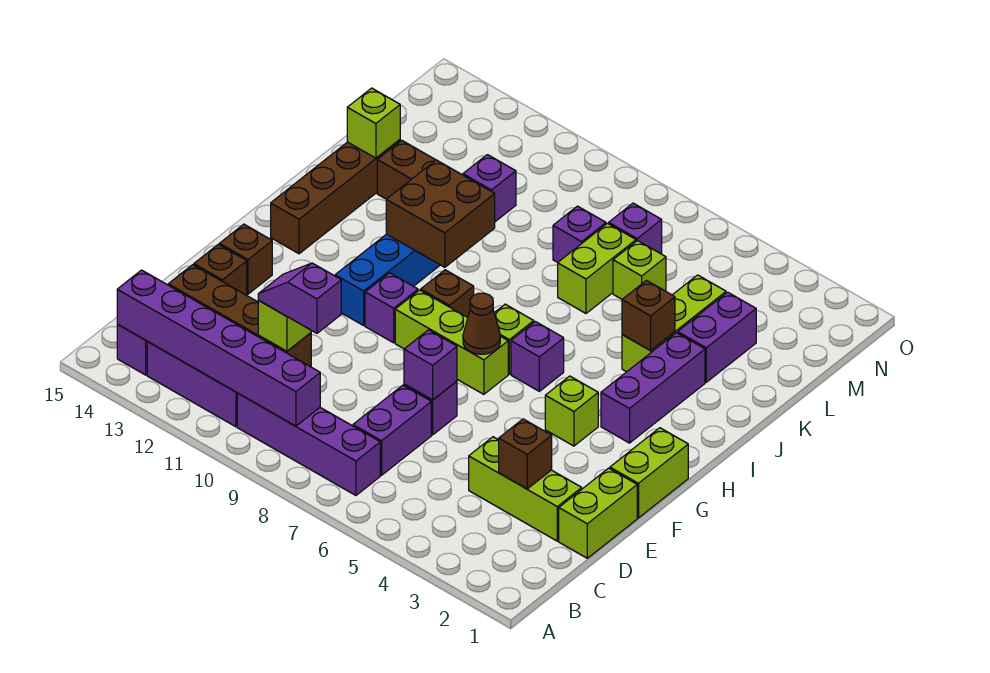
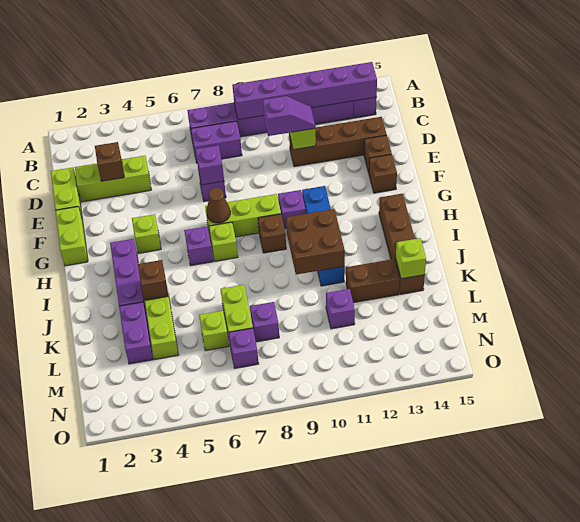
purple brick C7:D7 level 1 -> purple brick C7:C8 level 1

